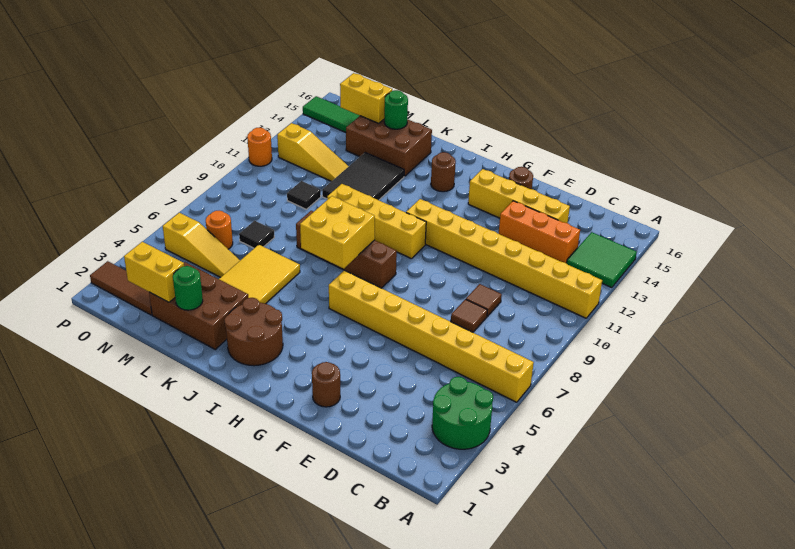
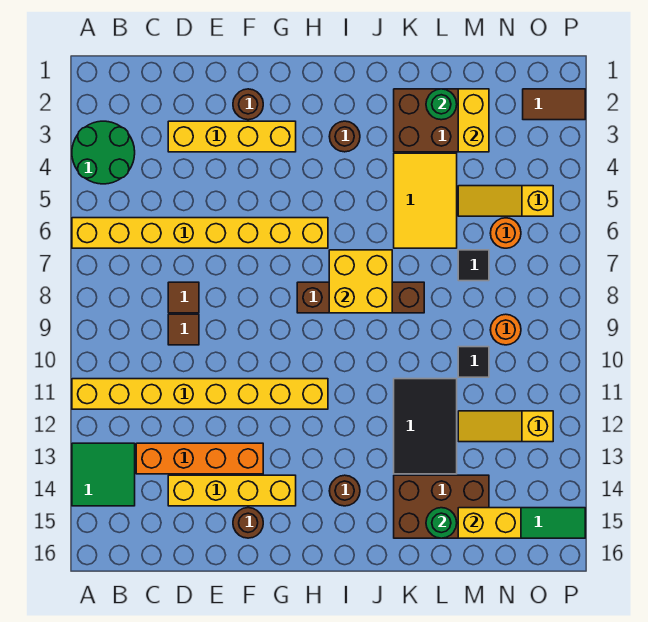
orange brick C13:E13 level 1 -> orange brick C13:F13 level 1
yellow brick H10:K10 level 1 -> yellow brick D3:G3 level 1
brown round brick I2:J3 level 1 -> brown round brick I3 level 1
yellow brick M2:N2 level 2 -> yellow brick M2:M3 level 2
brown tile N2:P2 level 1 -> brown tile O2:P2 level 1
orange round brick P11 level 1 -> orange round brick N9 level 1

